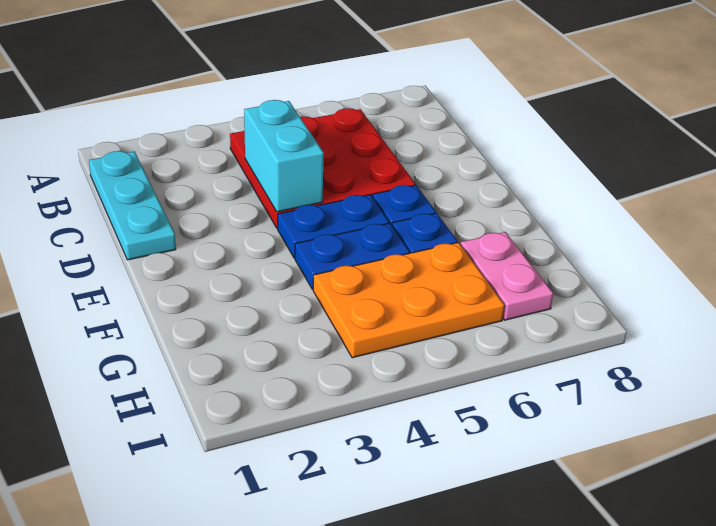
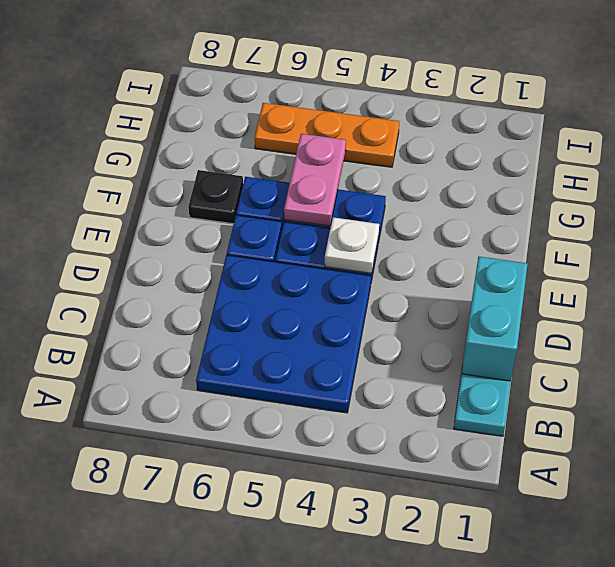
red plate B4:D6 level 1 -> blue plate B4:D6 level 1
cyan brick C4:D4 level 2 -> cyan brick C1:D1 level 2
none -> white plate E4 level 2
none -> black plate F7 level 1
orange plate G4:H6 level 1 -> orange plate H4:H6 level 1
pink plate G7:H7 level 1 -> pink plate F5:G5 level 2

